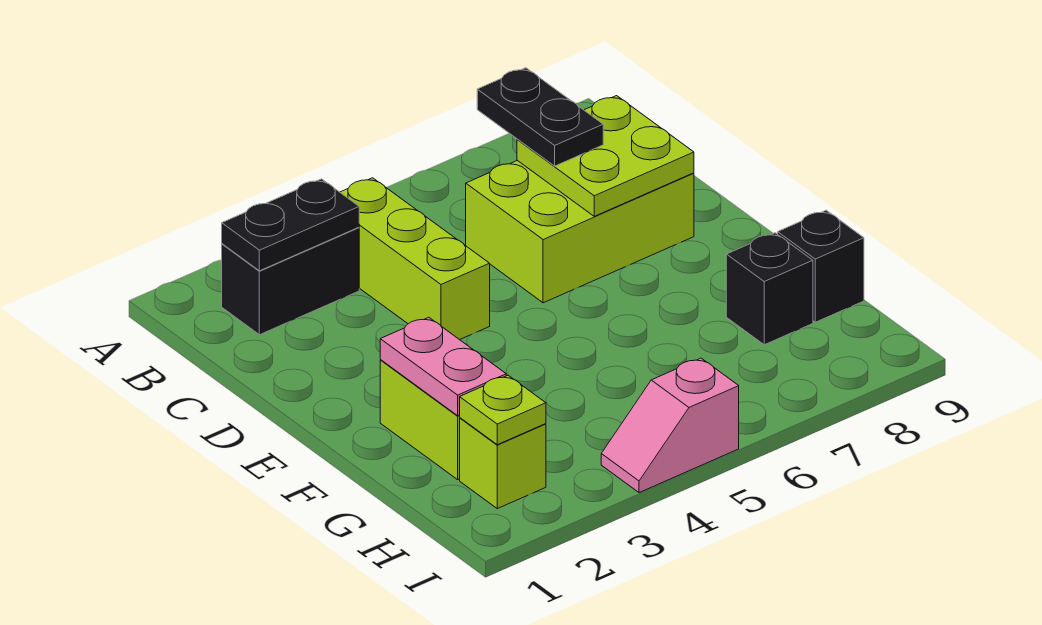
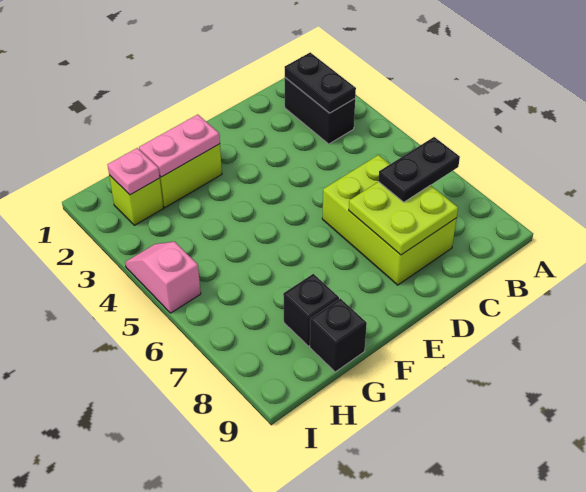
lime brick B4:D4 level 1 -> none
lime plate H2 level 2 -> pink plate H2 level 2

